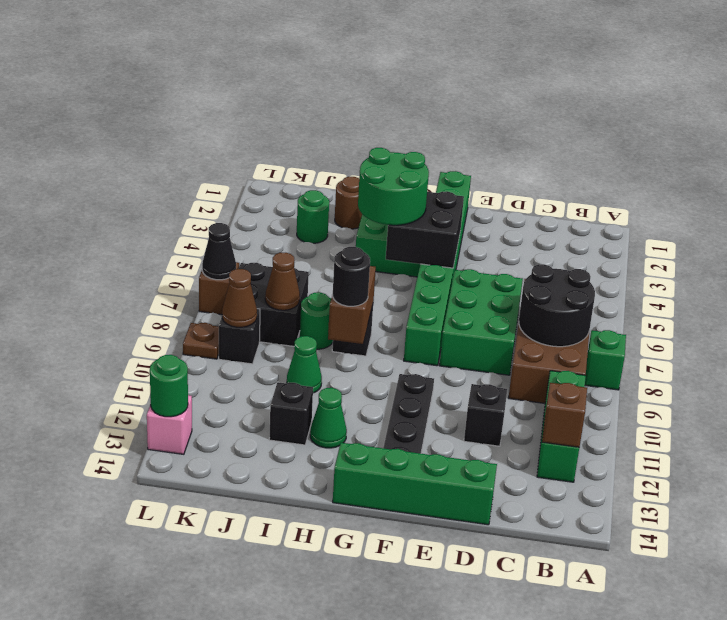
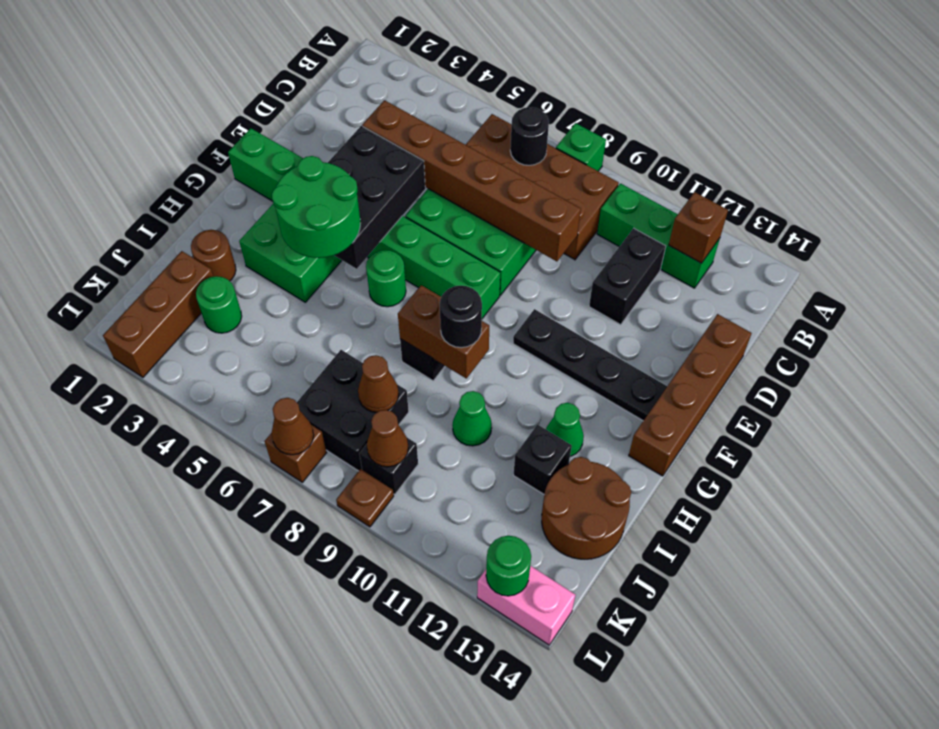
black round brick B7:C8 level 2 -> black round brick B7 level 2
none -> brown brick D4:D9 level 2
black brick D11 level 1 -> black brick C11:D11 level 1
green brick D14:G14 level 1 -> brown brick D14:G14 level 1
black brick F4:G5 level 2 -> black brick E4:G5 level 2
green round brick I8 level 1 -> green round brick G6 level 1
none -> brown round brick I13:J14 level 1
none -> brown brick J2:L2 level 1
black cone L7 level 2 -> brown cone L7 level 2
pink brick L13 level 1 -> pink brick L13:L14 level 1

